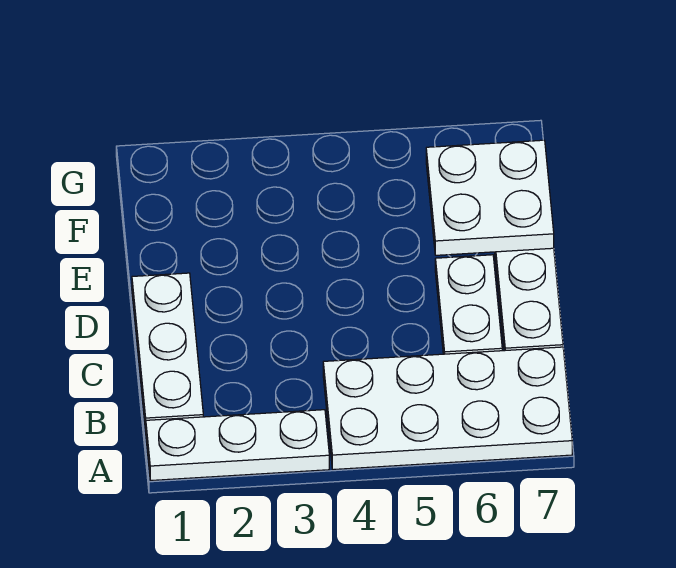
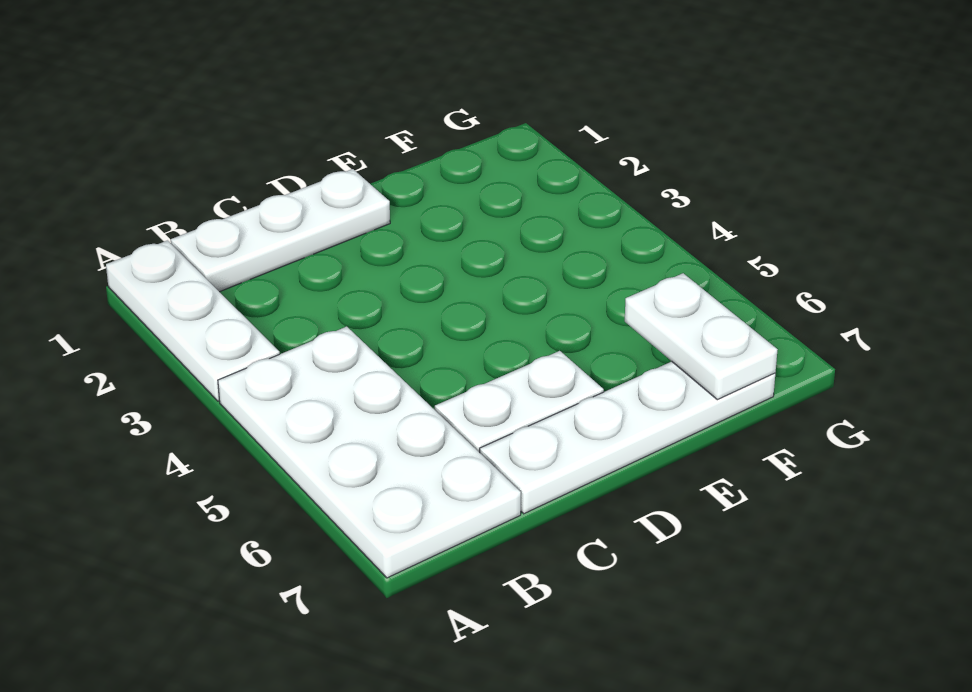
white plate E6:F7 level 2 -> white plate F6:F7 level 2

